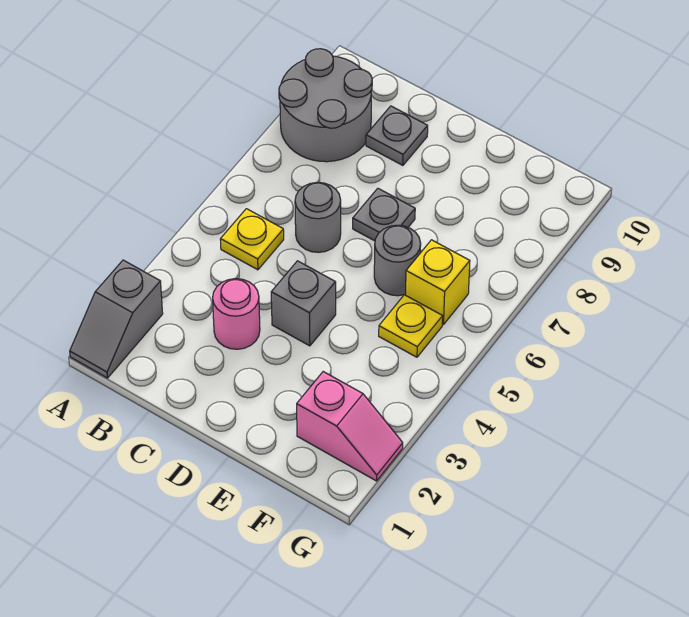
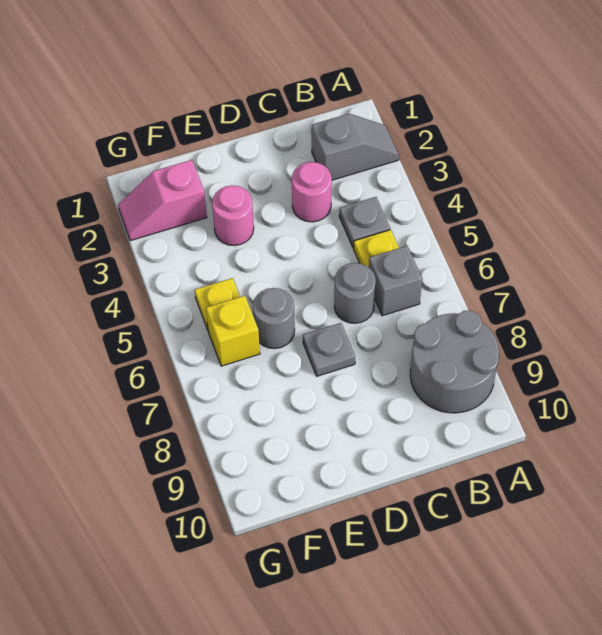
grey slope A1:A2 level 1 top 2 -> grey slope A2:B2 level 1 top B
grey plate C9 level 1 -> grey plate B4 level 1
grey brick D4 level 1 -> grey brick B6 level 1
none -> pink round brick E3 level 1

